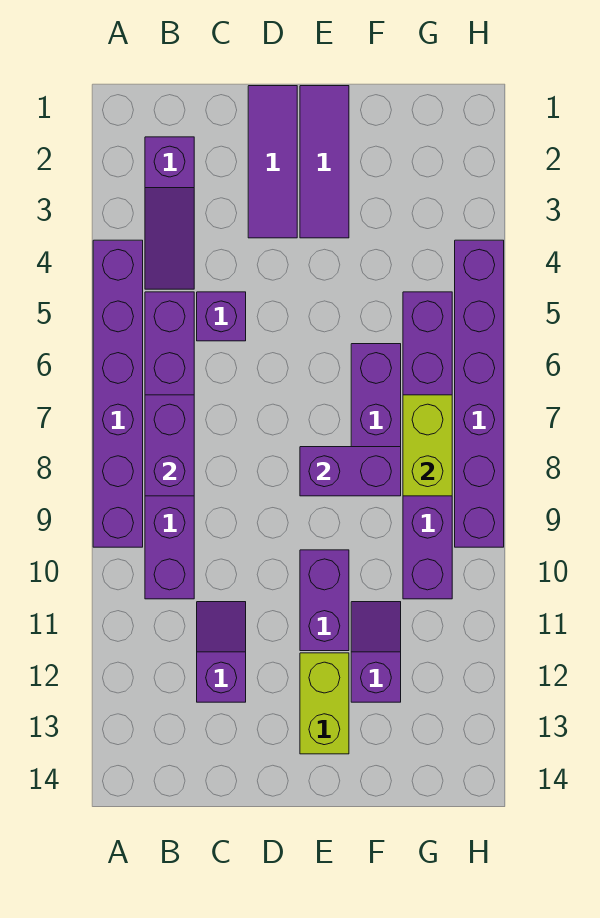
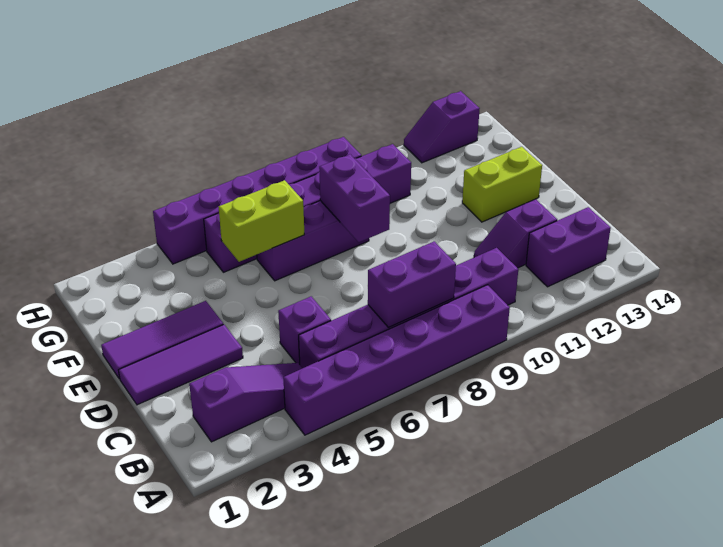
purple brick E10:E11 level 1 -> purple brick B12:B13 level 1
purple slope F11:F12 level 1 top 12 -> purple slope H12:H13 level 1 top 13
lime brick G7:G8 level 2 -> lime brick F5:F6 level 2

